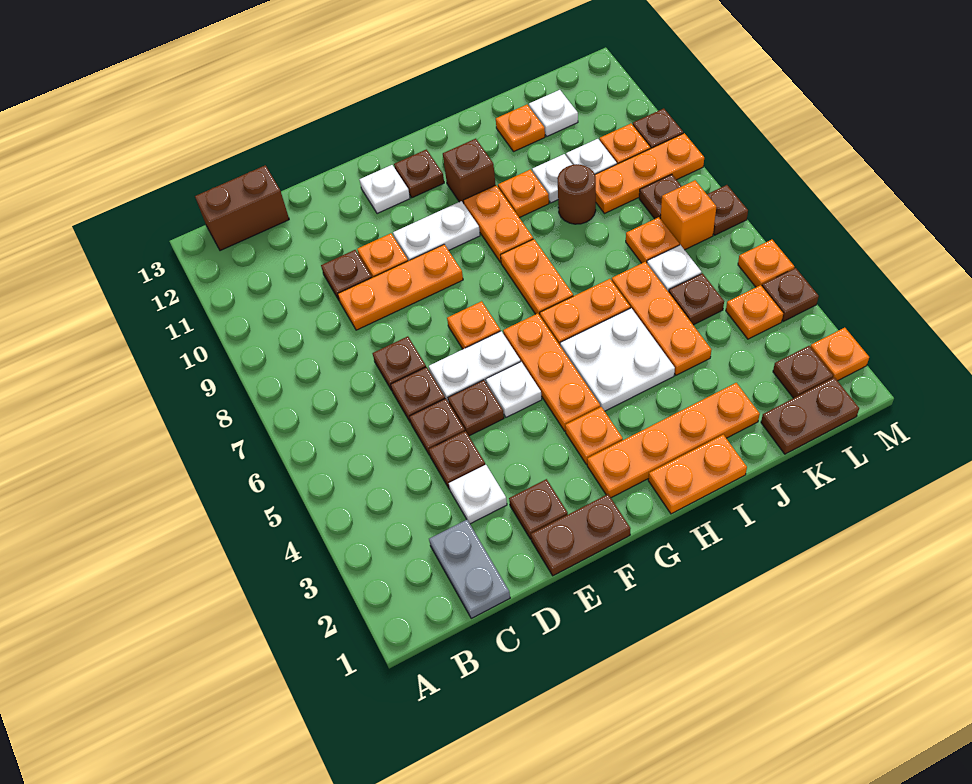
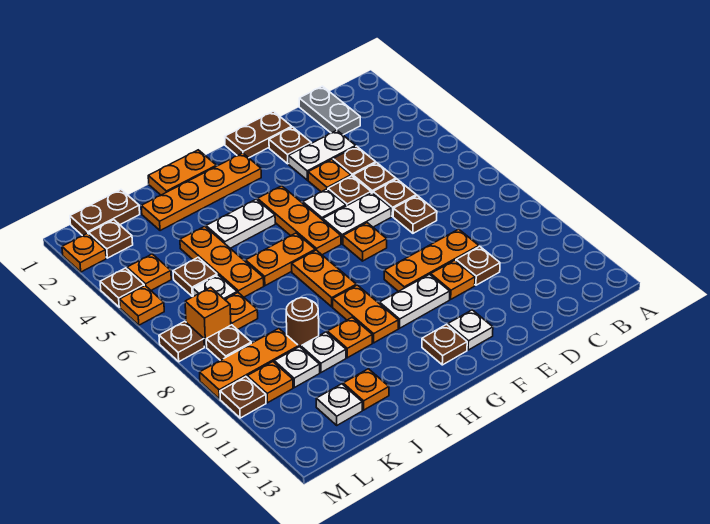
brown brick B13:C13 level 1 -> none
white plate D3 level 1 -> white plate D3:E3 level 1
orange plate G3 level 1 -> orange plate E4 level 1
white plate H4:I5 level 1 -> white plate H4:I4 level 1
brown brick H11 level 1 -> none

